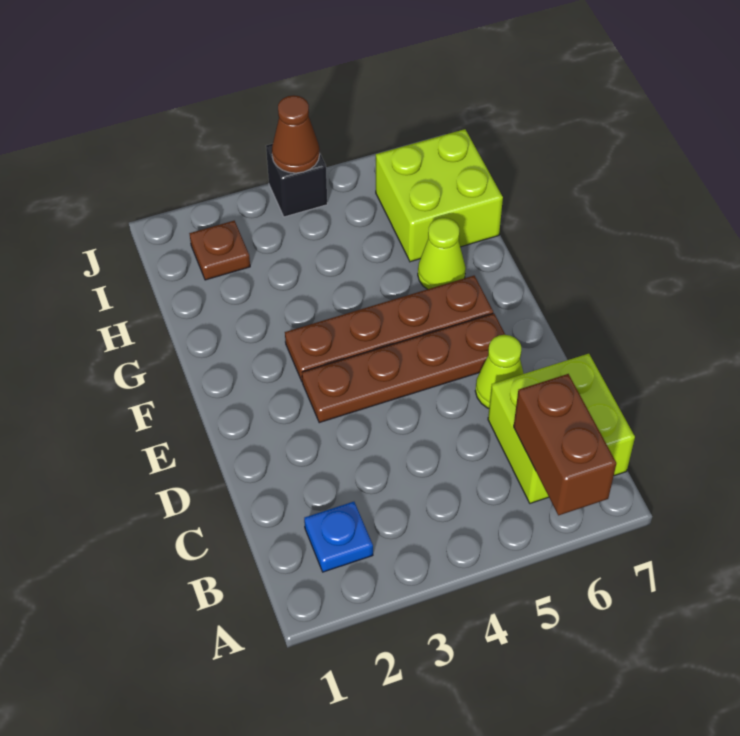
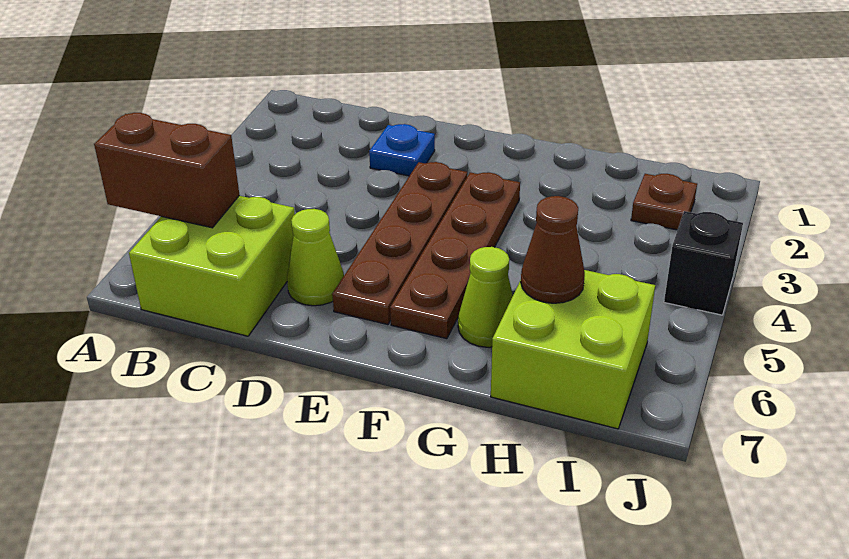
blue plate B2 level 1 -> blue plate D2 level 1
brown cone J4 level 2 -> brown cone H6 level 2

